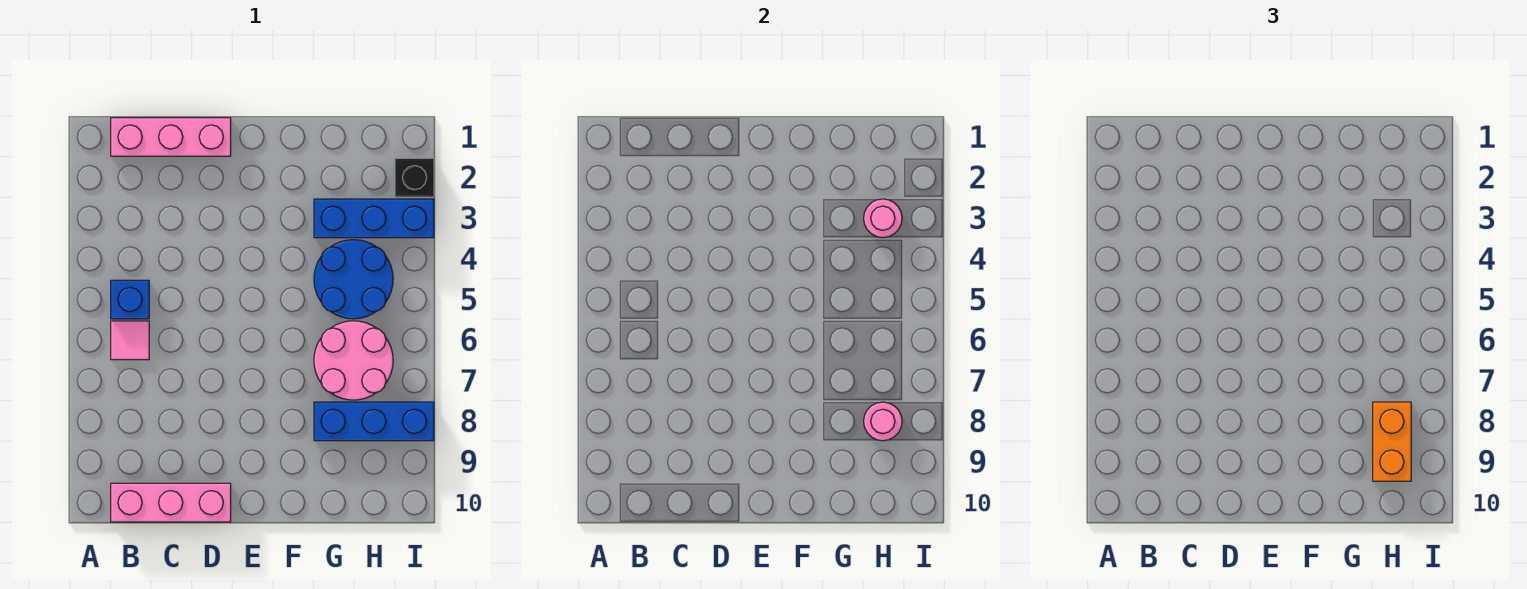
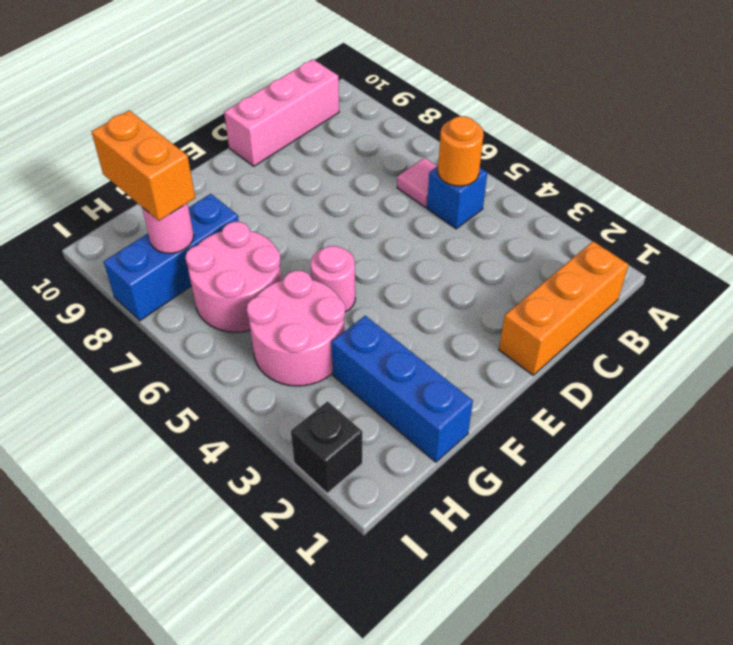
pink brick B1:D1 level 1 -> orange brick B1:D1 level 1
none -> orange round brick B5 level 2
blue brick G3:I3 level 1 -> blue brick G1:G3 level 1
blue round brick G4:H5 level 1 -> pink round brick G4:H5 level 1
pink round brick H3 level 2 -> pink round brick F5 level 1

